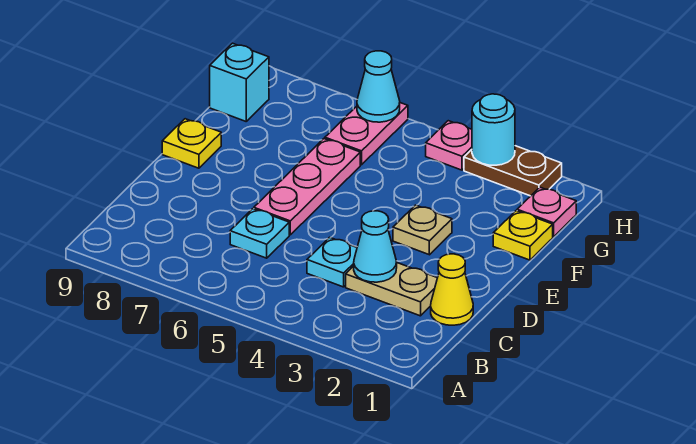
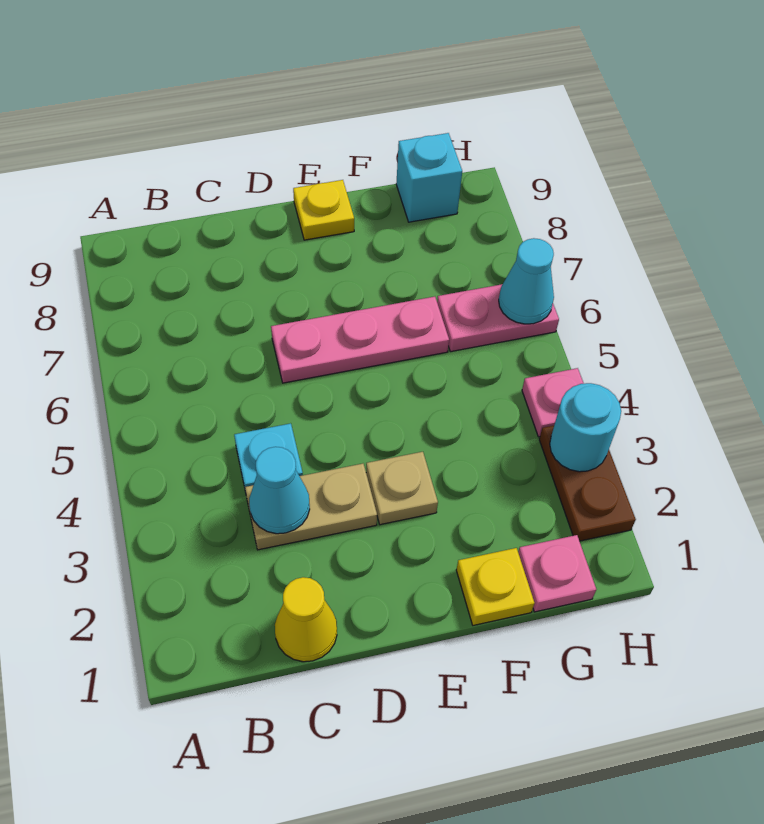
tan plate C2:C3 level 1 -> tan plate C3:D3 level 1
cyan plate C6 level 1 -> none

